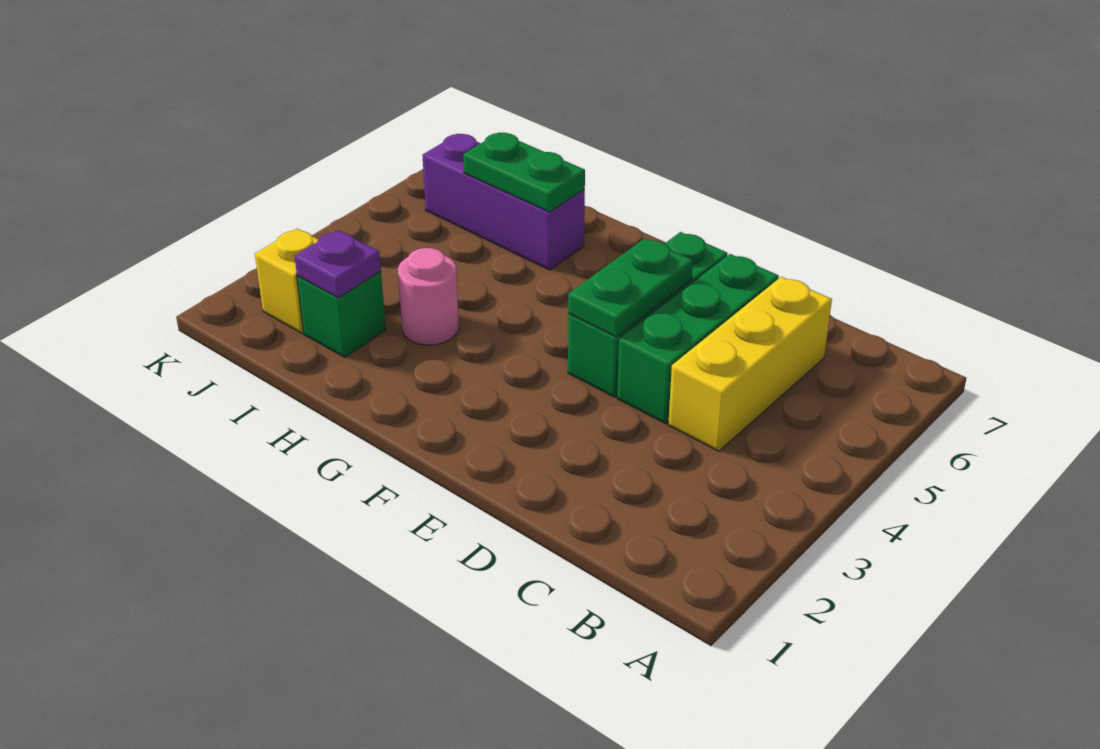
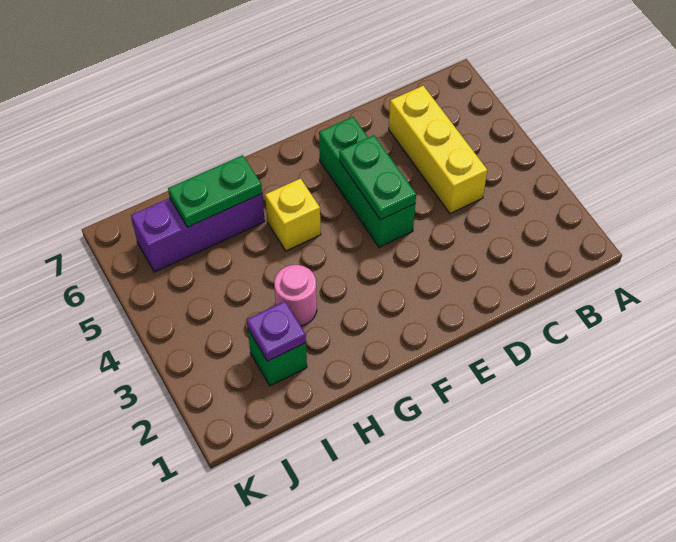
green brick D4:D6 level 1 -> none
yellow brick J2 level 1 -> yellow brick G5 level 1

